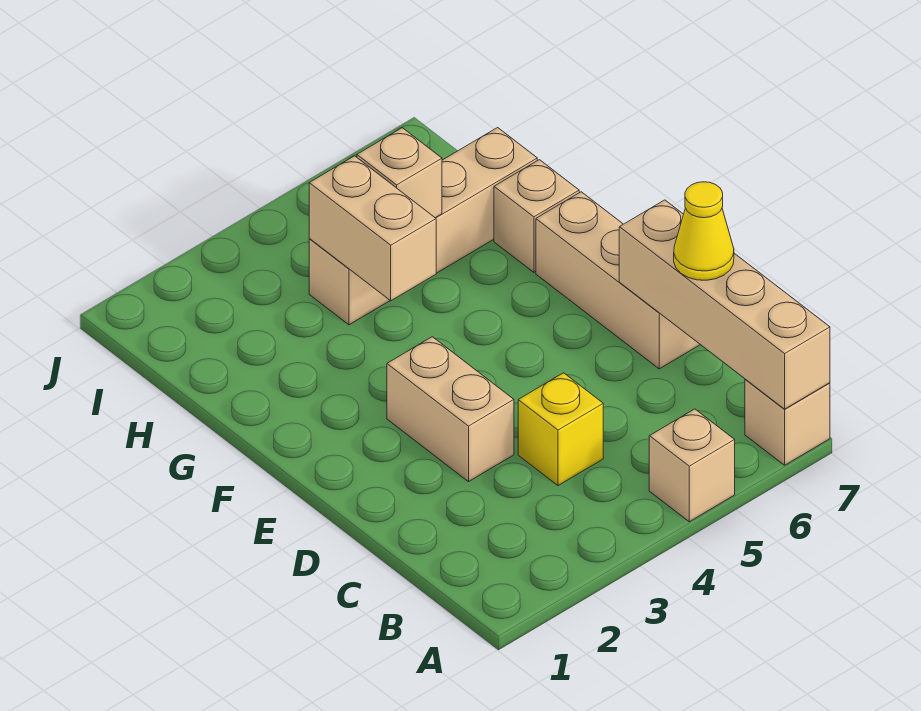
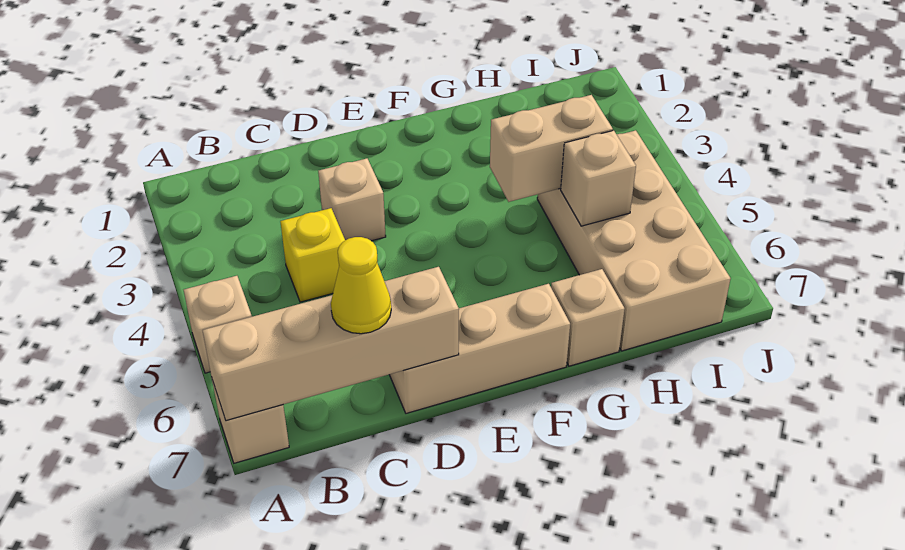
tan brick D3:E3 level 1 -> tan brick D3 level 1
tan brick H4:H7 level 1 -> tan brick H4:I7 level 1

